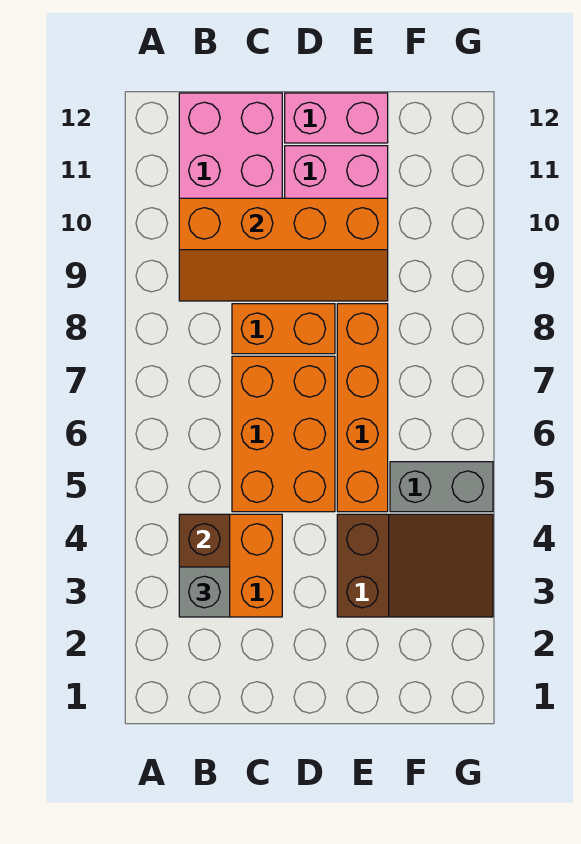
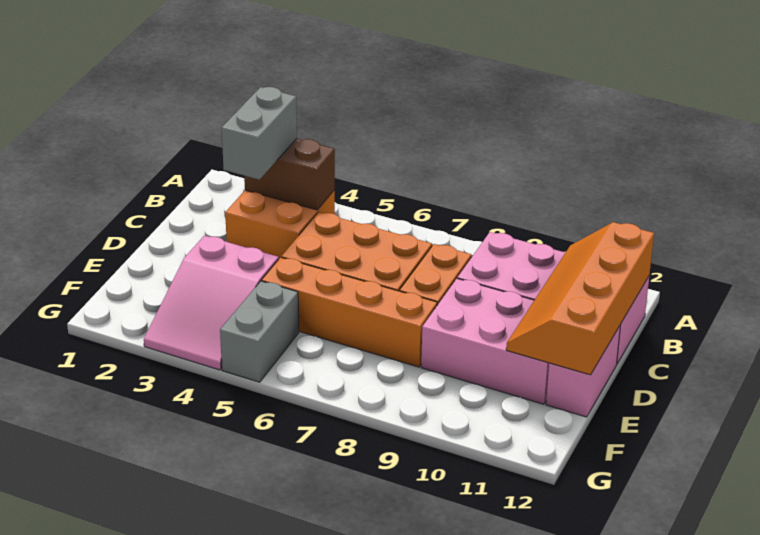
grey brick B3 level 3 -> grey brick B3:C3 level 3
orange slope B9:E10 level 2 top 10 -> orange slope B11:E12 level 2 top 12
brown slope E3:G4 level 1 top E -> pink slope E3:G4 level 1 top E

